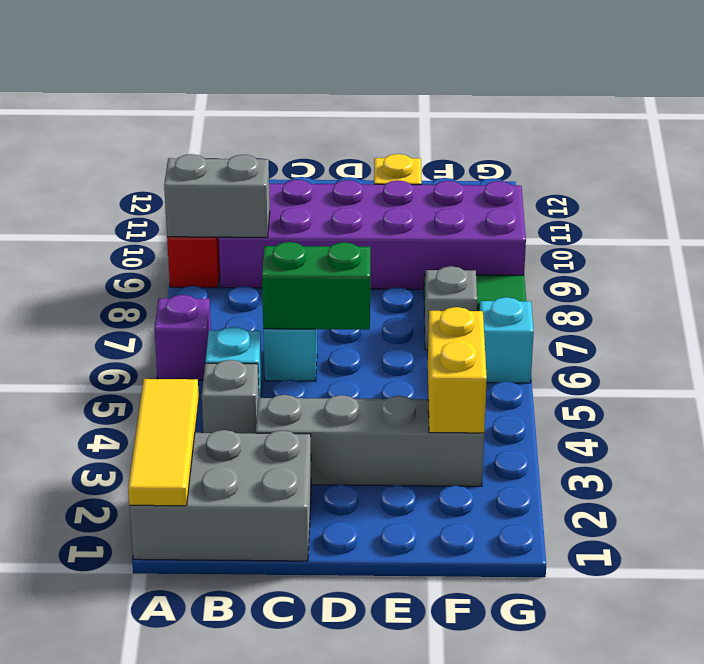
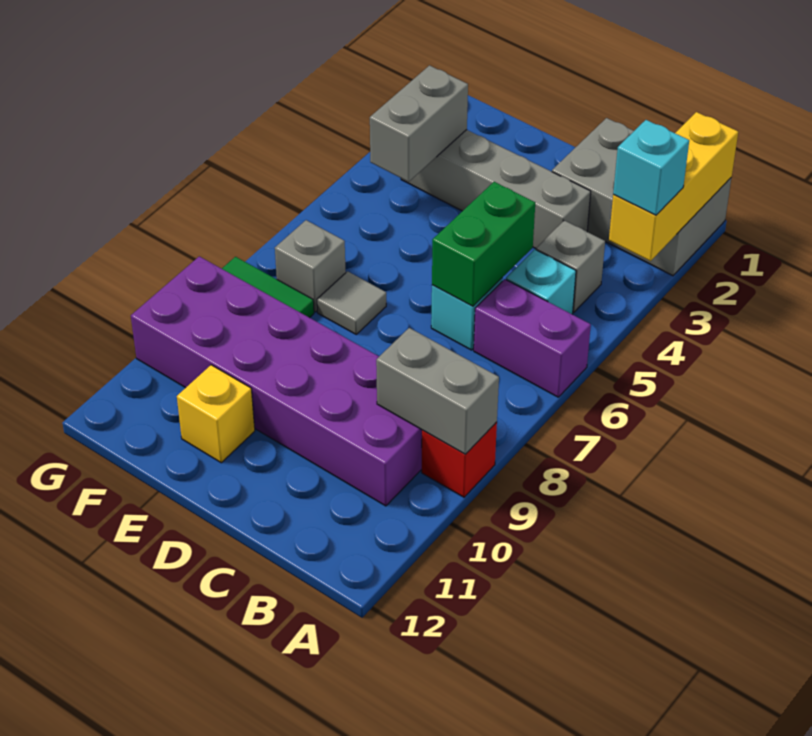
yellow tile A1:A3 level 2 -> yellow brick A1:A3 level 2
purple brick A6 level 1 -> purple brick A6:B6 level 1
green brick C6:D6 level 2 -> green brick C5:C6 level 2
none -> grey tile E7 level 1
yellow brick F3:F4 level 2 -> grey brick F3:F4 level 2
cyan brick G6 level 1 -> cyan brick A3 level 3

